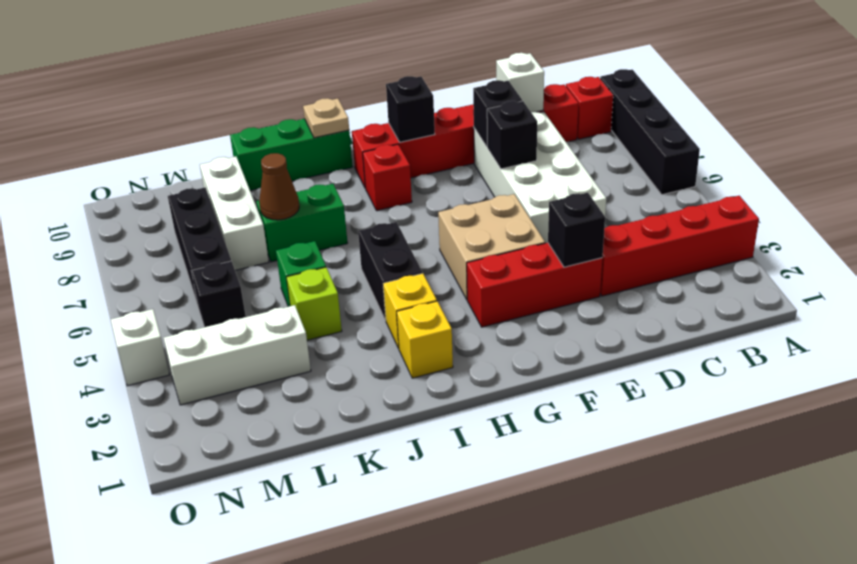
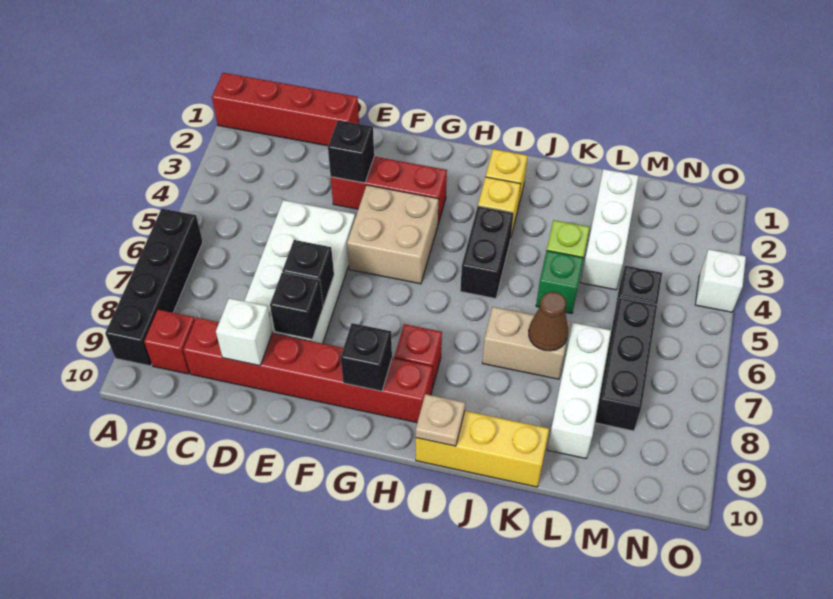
red brick A3:D3 level 1 -> red brick A1:D1 level 1
green brick I10:K10 level 1 -> yellow brick I10:K10 level 1
green brick J7:K7 level 1 -> tan brick J7:K7 level 1
white brick L3:N3 level 1 -> white brick L2:L4 level 1

